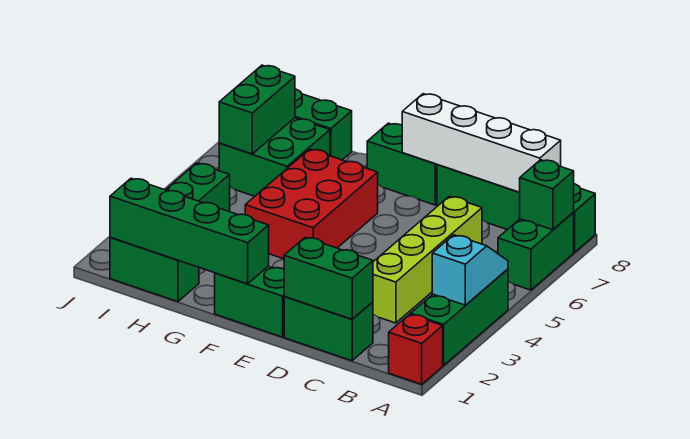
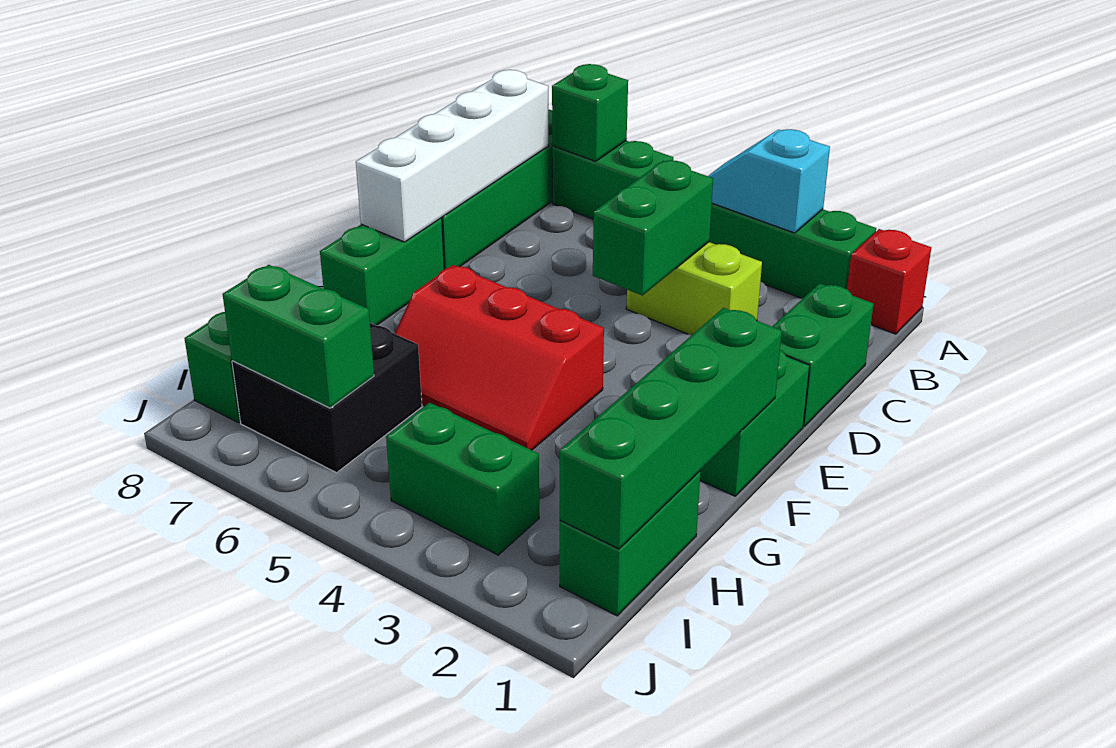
green brick C1:D1 level 2 -> green brick C4:D4 level 2
lime brick C3:C6 level 1 -> lime brick C3:C4 level 1
red brick F4:G6 level 1 -> red slope F4:G6 level 1 top F
green brick H6:I7 level 1 -> black brick H6:I7 level 1

